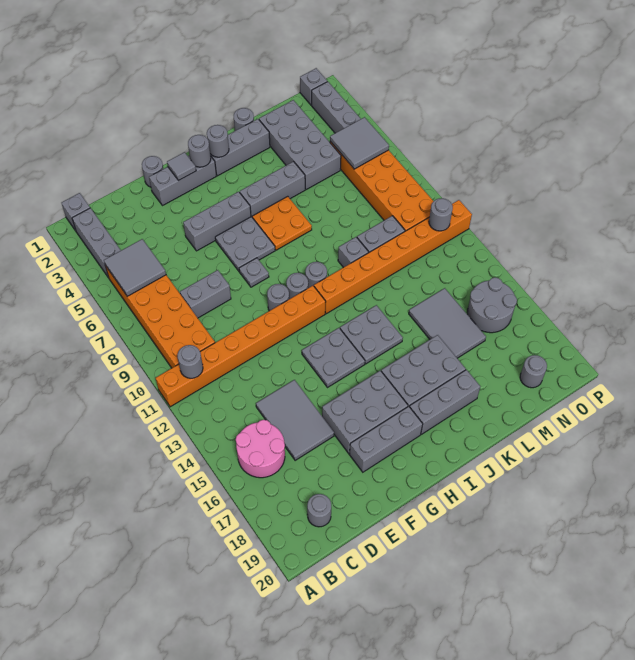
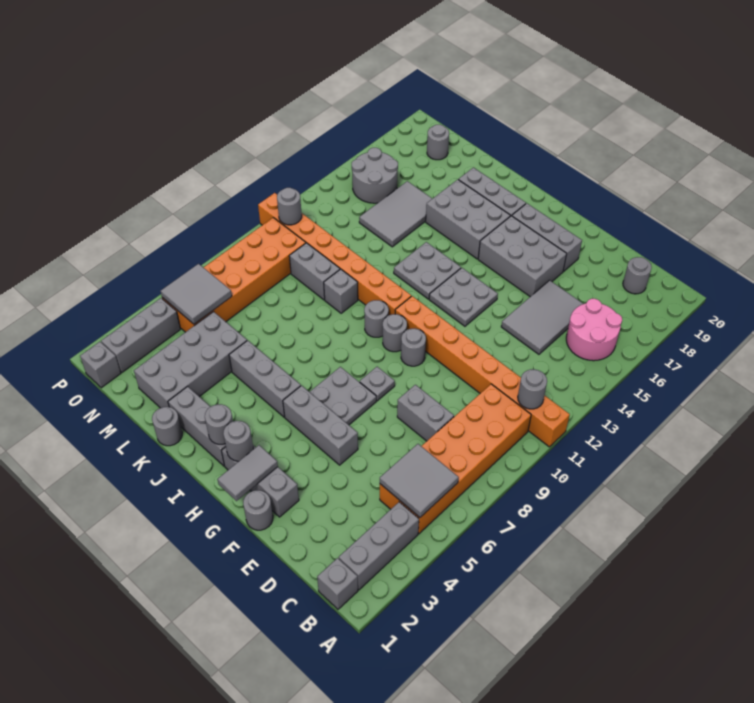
grey tile G2 level 2 -> grey tile G1:G2 level 2
orange plate I6:J7 level 1 -> none

